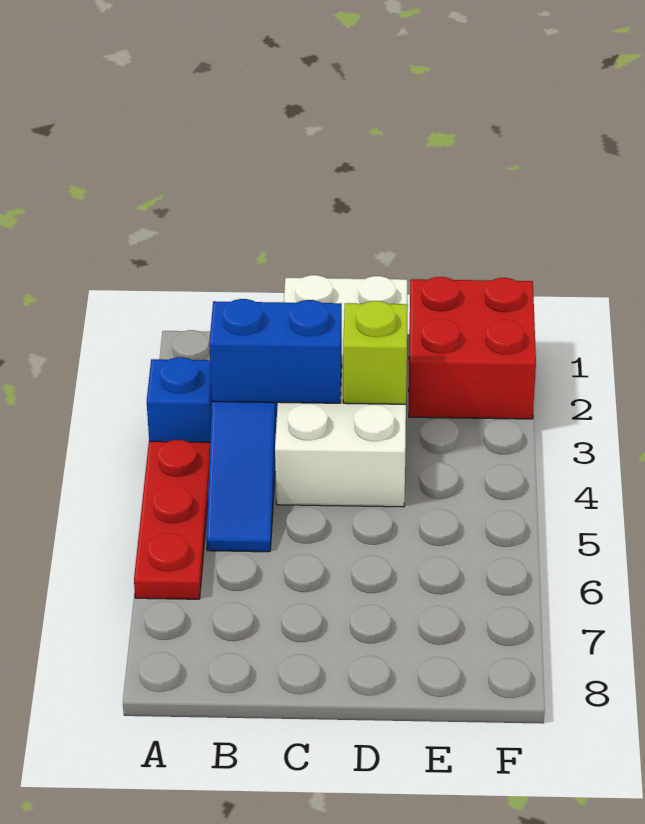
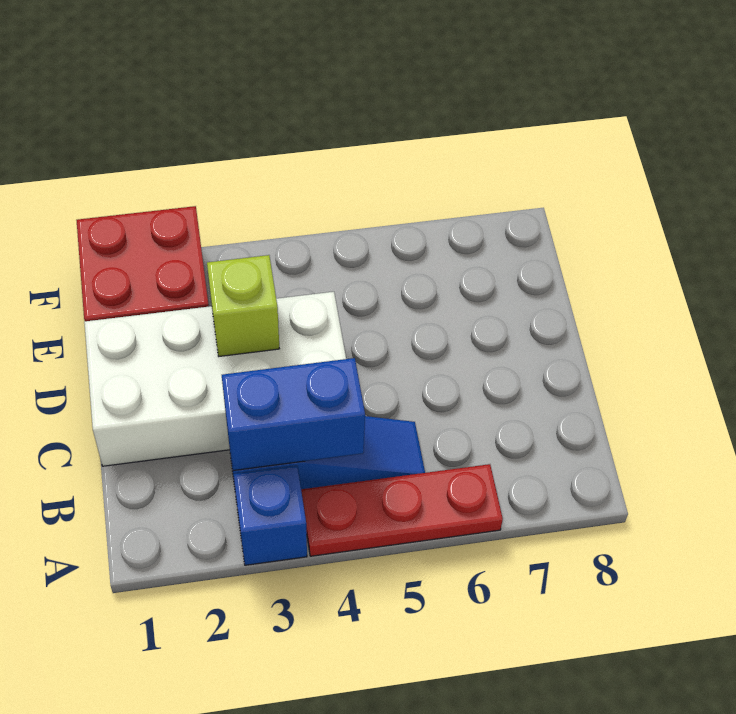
blue brick B3:C3 level 2 -> blue brick B3:B4 level 2

